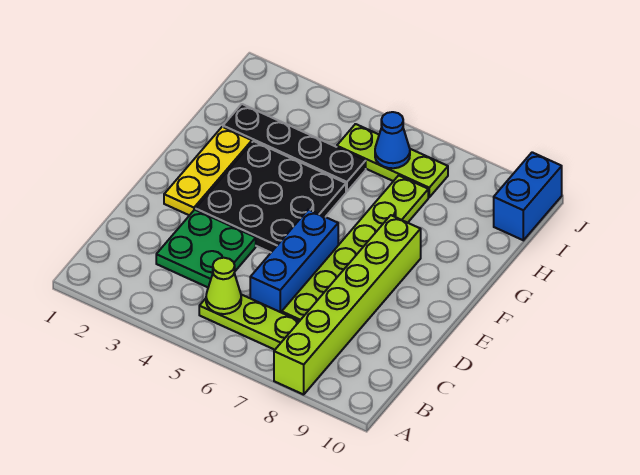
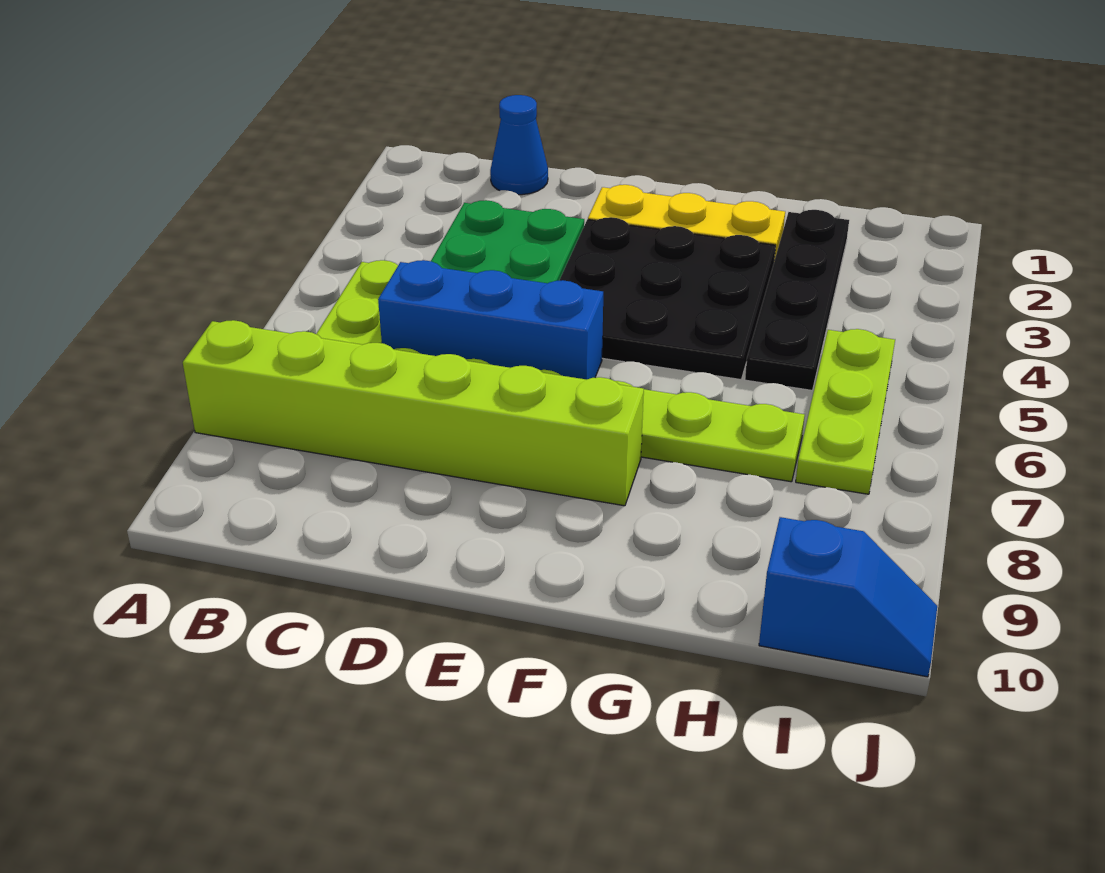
lime cone B5 level 2 -> none
blue cone I6 level 2 -> blue cone C1 level 1
blue brick I10:J10 level 1 -> blue slope I10:J10 level 1 top I

